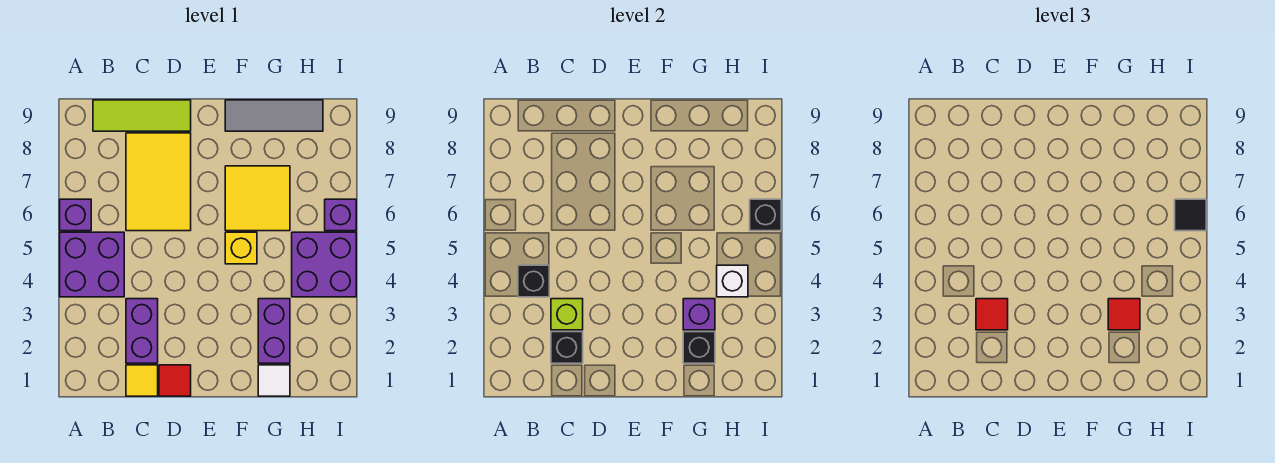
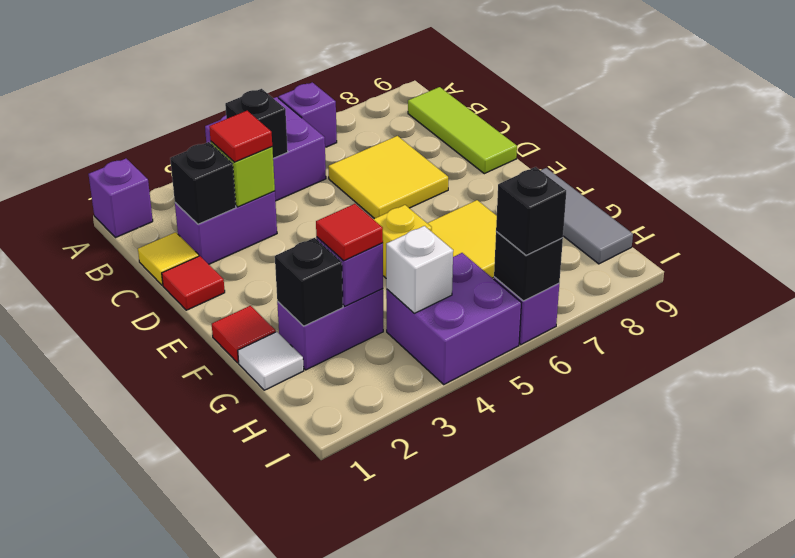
none -> purple brick A1 level 1
yellow tile C6:D8 level 1 -> yellow tile C6:D7 level 1
none -> red tile F1 level 1
black tile I6 level 3 -> black brick I6 level 3

